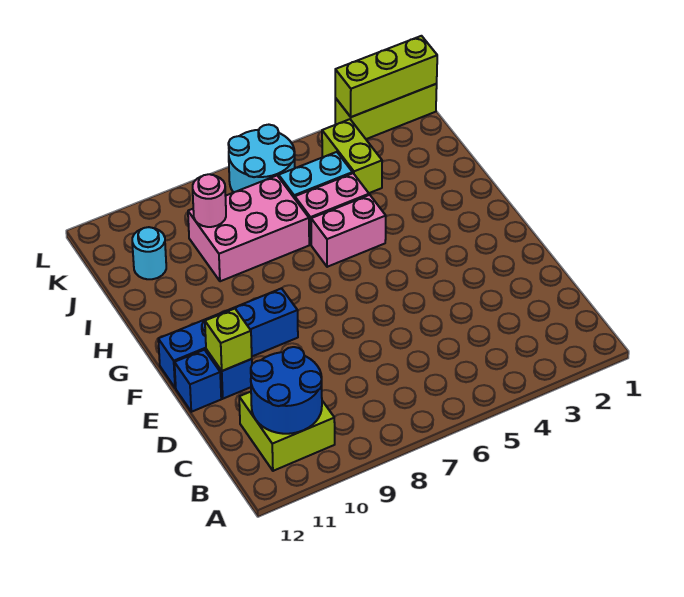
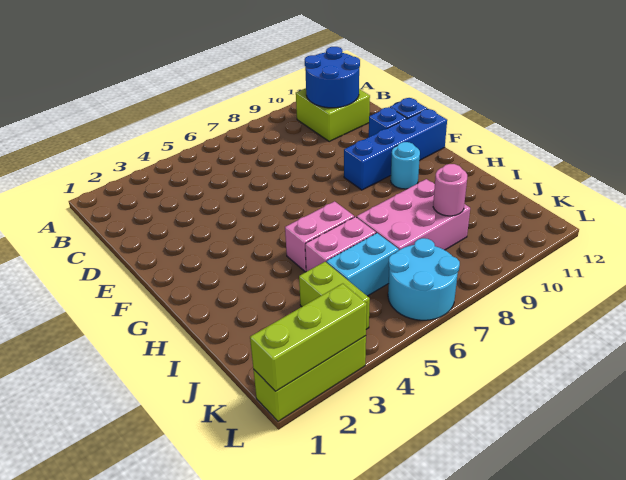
lime brick E11 level 2 -> none
cyan round brick J11 level 1 -> cyan round brick G10 level 1

